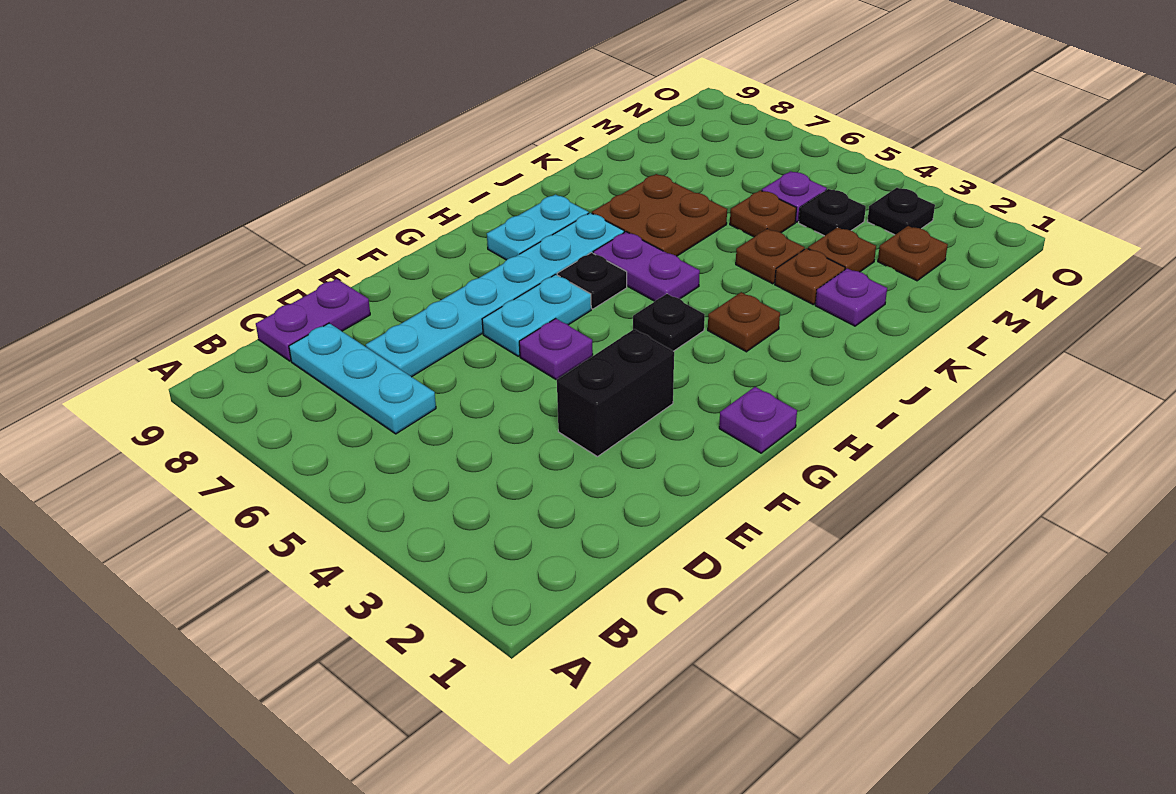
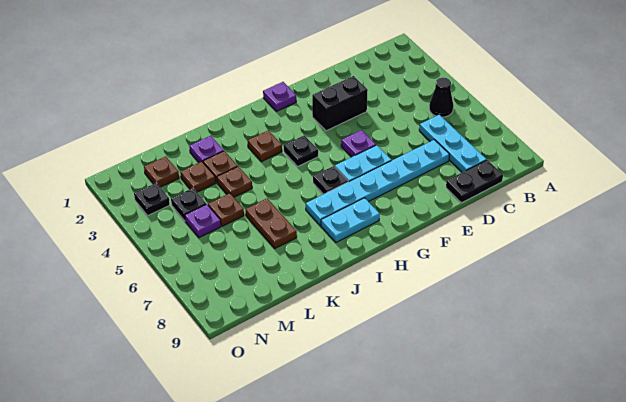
none -> black cone B5 level 1
purple plate C9:D9 level 1 -> black plate C9:D9 level 1
purple plate I5:I6 level 1 -> none
brown plate J6:K7 level 1 -> brown plate K6:K7 level 1

